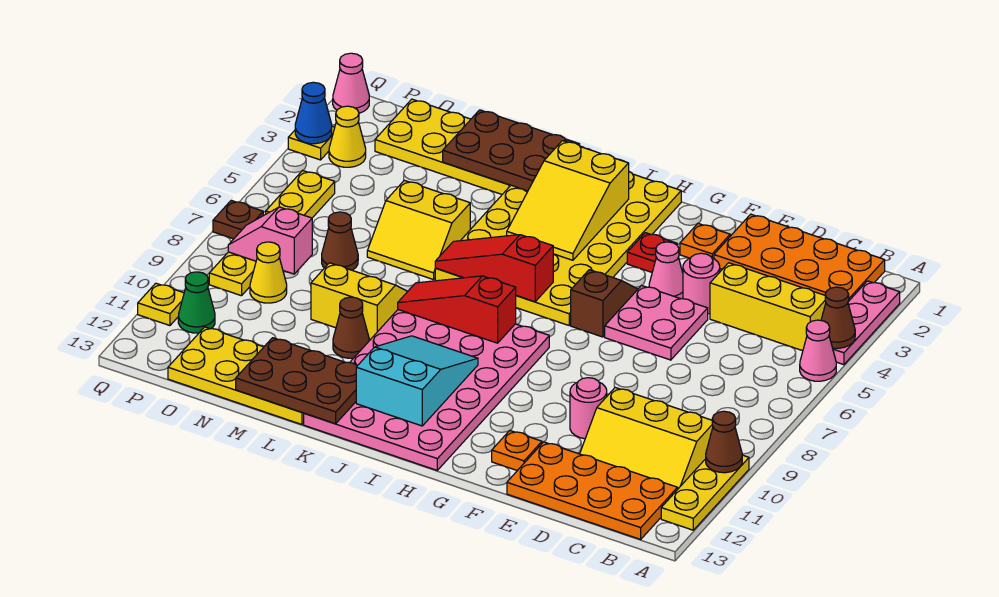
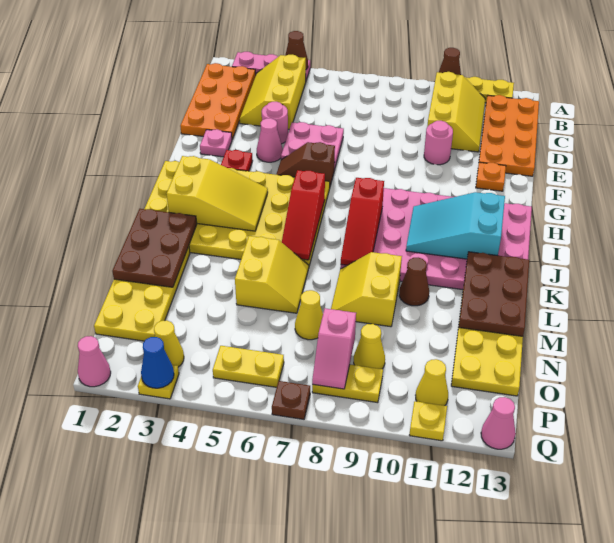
pink cone A5 level 1 -> pink cone Q13 level 1
orange plate F2 level 1 -> pink plate F2 level 1
brown cone N7 level 1 -> yellow cone N7 level 1
green cone P11 level 1 -> yellow cone P11 level 1

